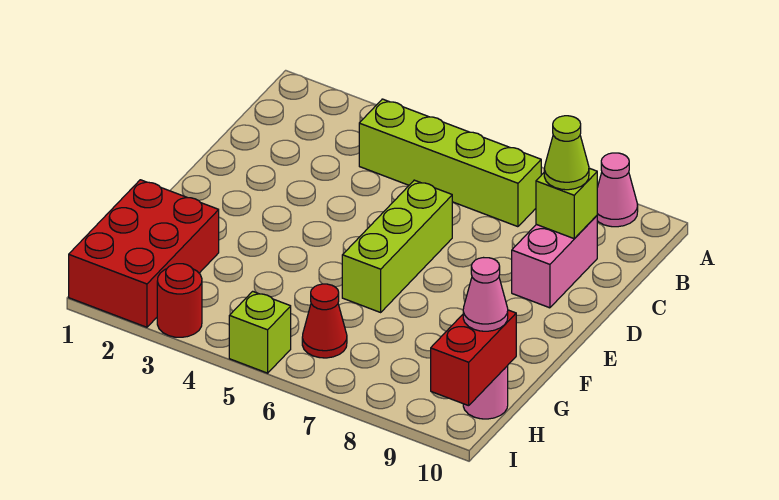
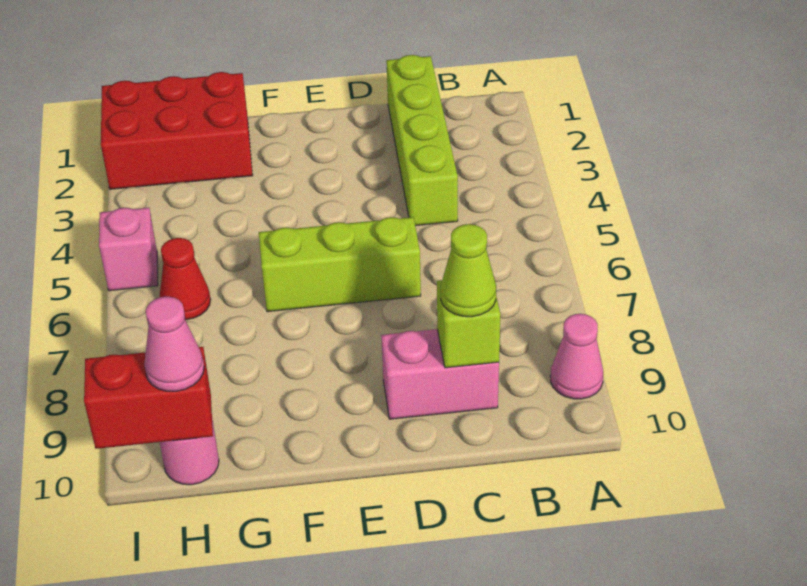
lime brick B4:B7 level 1 -> lime brick C1:C4 level 1
red round brick I3 level 1 -> none
lime brick I5 level 1 -> pink brick I5 level 1

